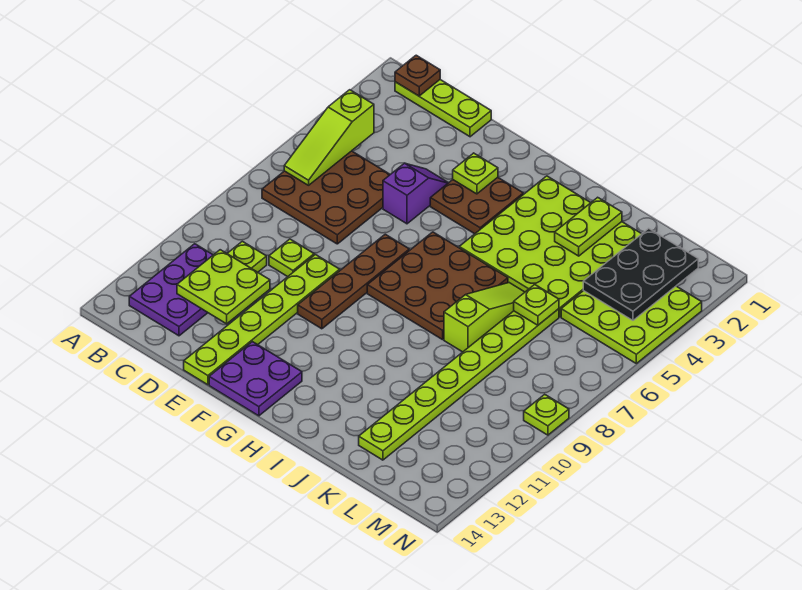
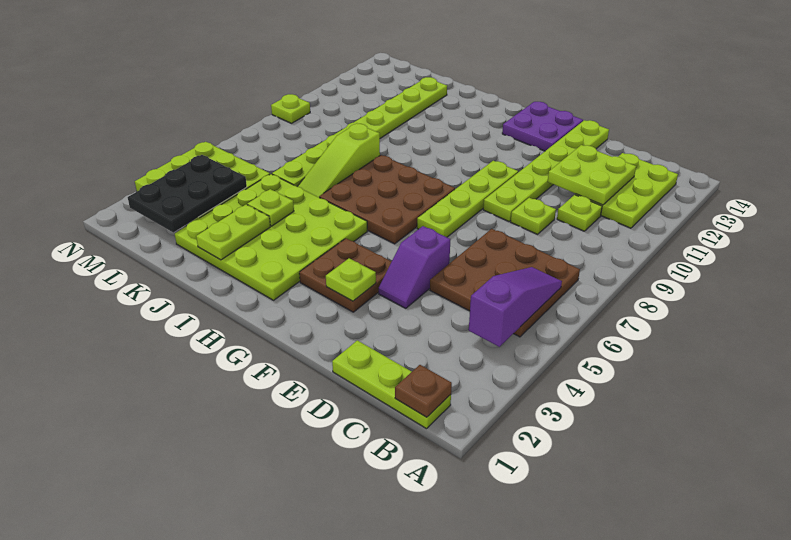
lime slope B4:B6 level 2 top 4 -> purple slope B4:B6 level 2 top 4
purple plate B11:C13 level 1 -> lime plate B11:C13 level 1
brown plate F7:F10 level 1 -> lime plate F7:F10 level 1
lime plate K6 level 2 -> lime plate J4 level 2

